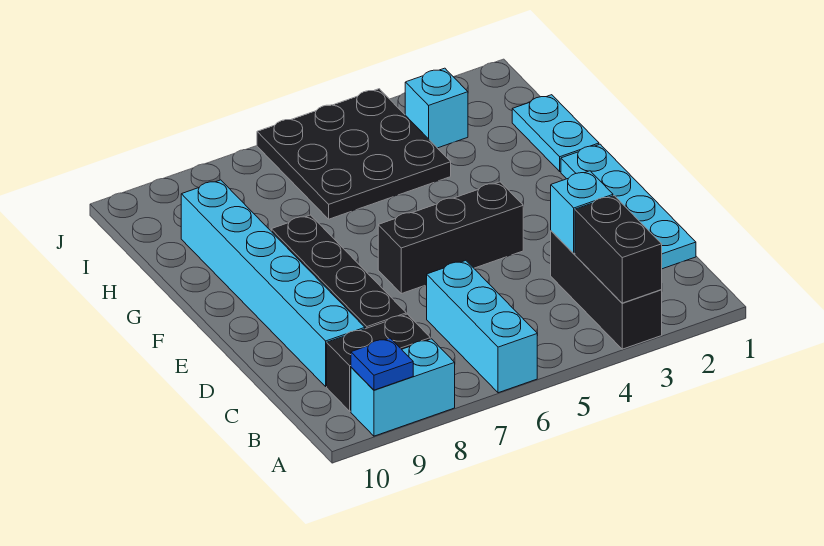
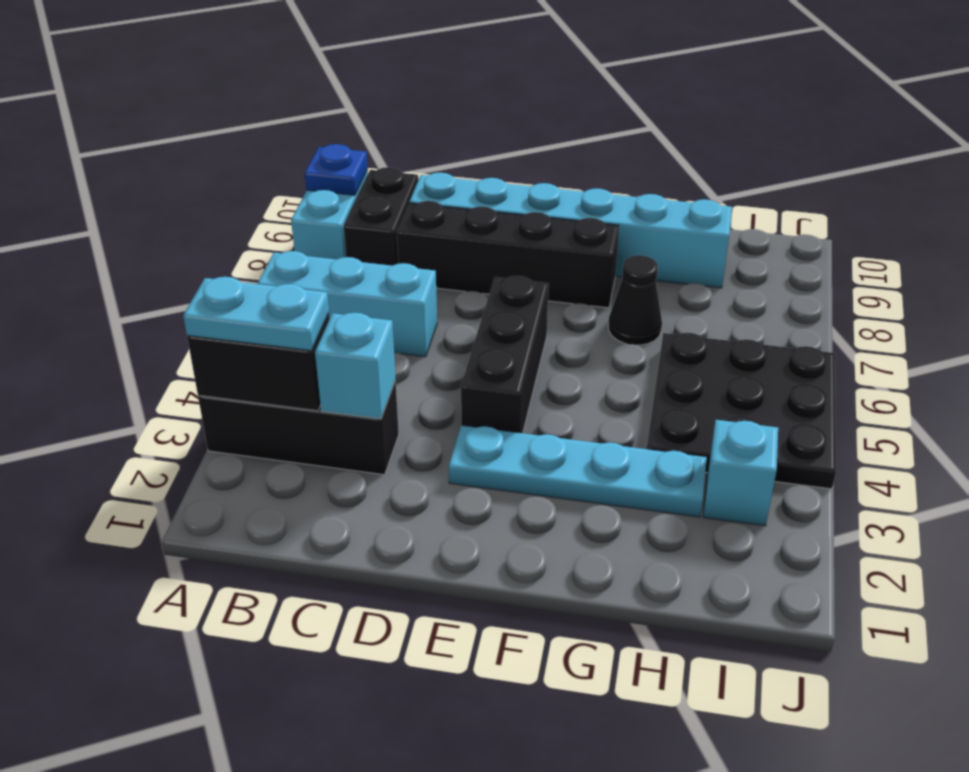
cyan plate C1:F1 level 1 -> cyan plate E3:H3 level 1
cyan plate G1:H1 level 1 -> cyan plate A3:B3 level 3
none -> black cone G7 level 1

